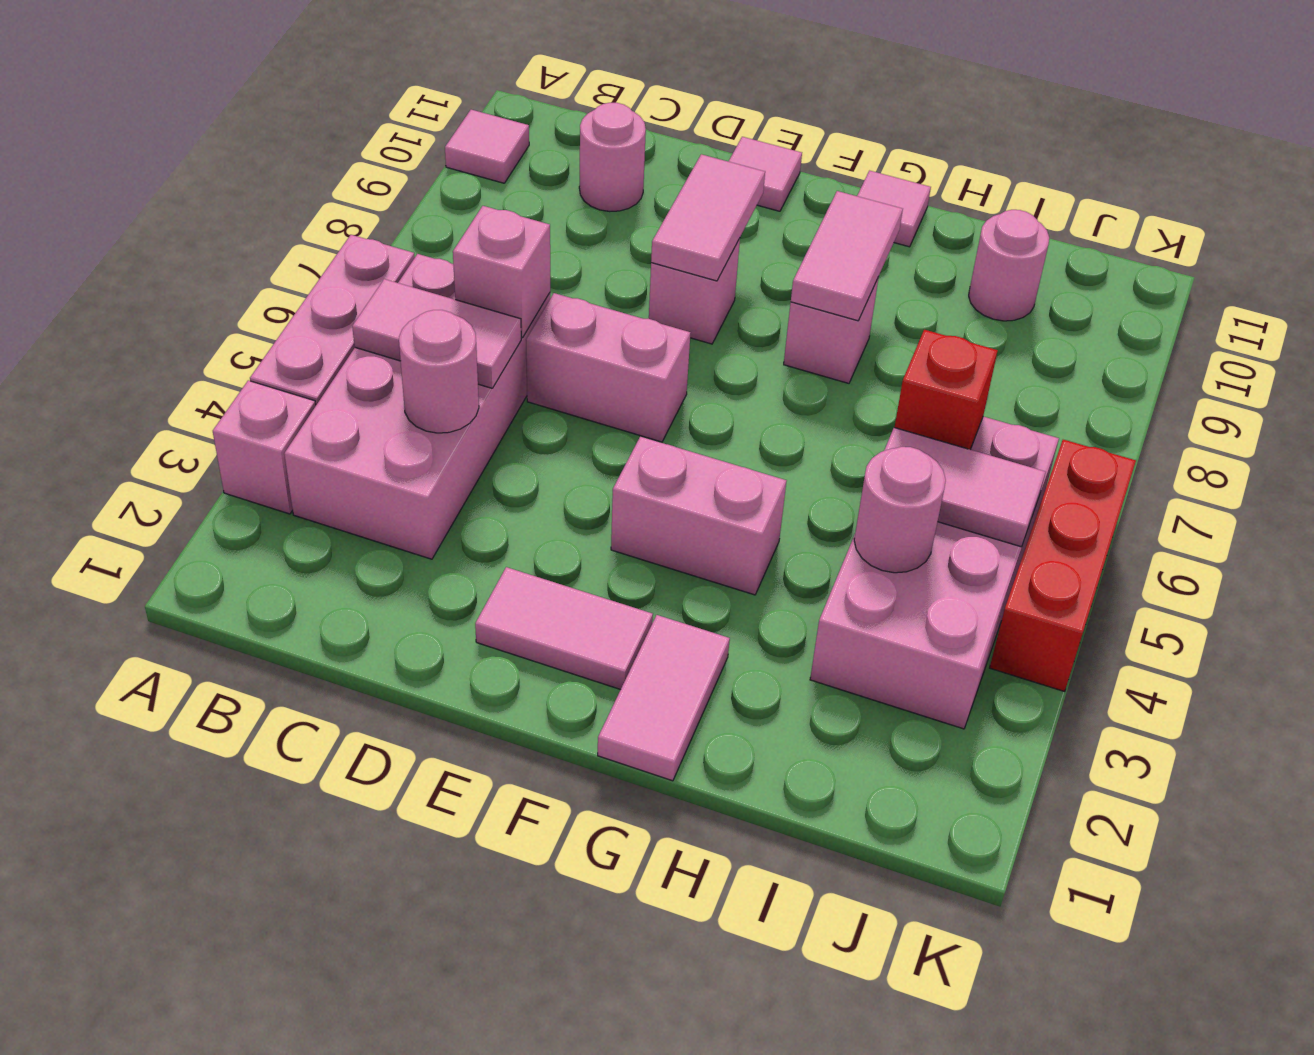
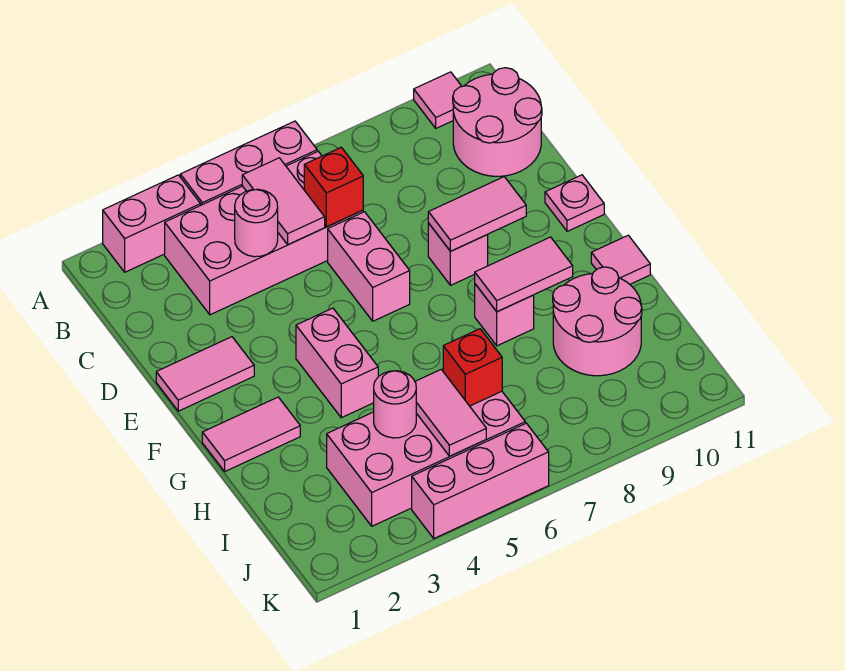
pink brick A3 level 1 -> pink brick A2:A3 level 1
pink brick C6 level 2 -> red brick C6 level 2
pink round brick C10 level 1 -> pink round brick B10:C11 level 1
pink tile E2:F2 level 1 -> pink tile E1:E2 level 1
pink tile E11 level 1 -> pink plate E11 level 1
pink round brick I10 level 1 -> pink round brick H9:I10 level 1
red brick K4:K6 level 1 -> pink brick K4:K6 level 1

